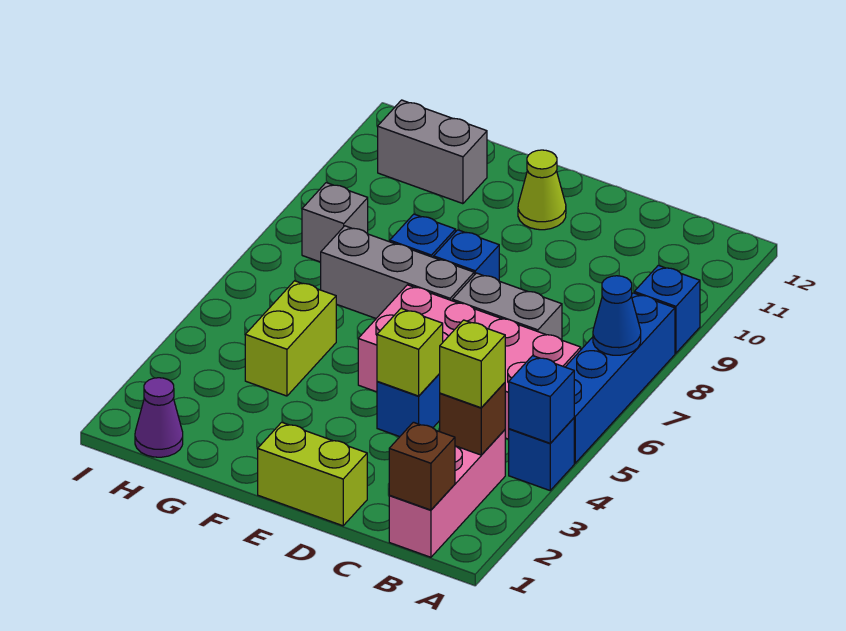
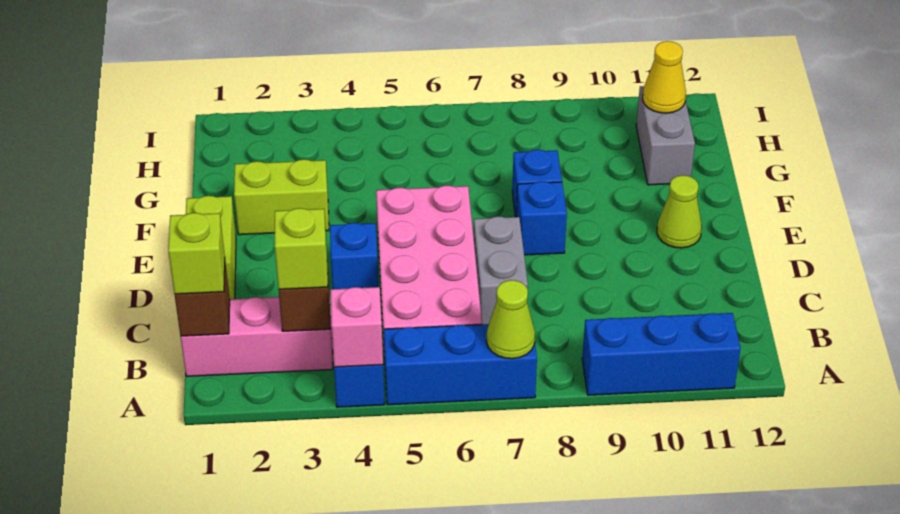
blue brick A4 level 2 -> pink brick A4 level 2
blue brick A5:A8 level 1 -> blue brick A5:A7 level 1
blue cone A7 level 2 -> lime cone A7 level 2
blue brick A9 level 1 -> blue brick A9:A11 level 1
lime brick D4 level 2 -> lime brick B1 level 3
grey brick E7:G7 level 1 -> none
lime brick G4:G5 level 1 -> lime brick F2:F3 level 1
purple cone H1 level 1 -> none
grey brick H8 level 1 -> none
none -> yellow cone H11 level 2

